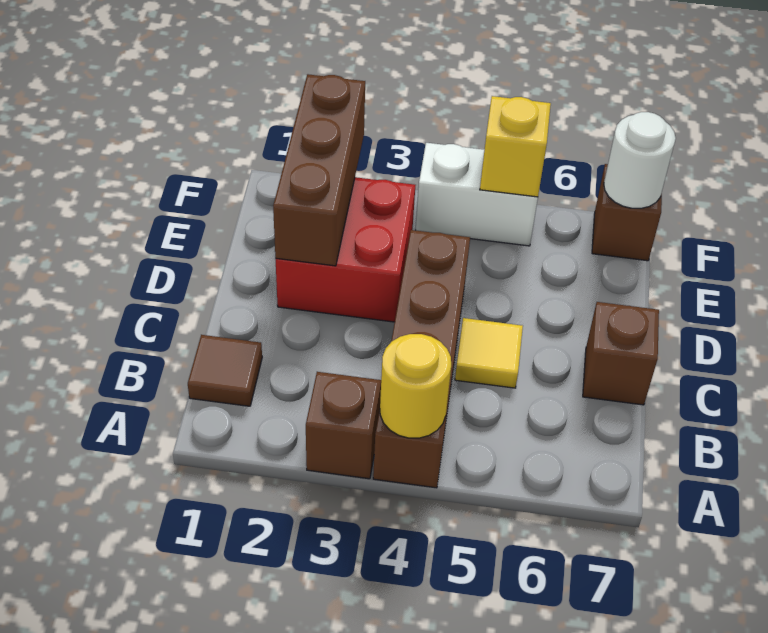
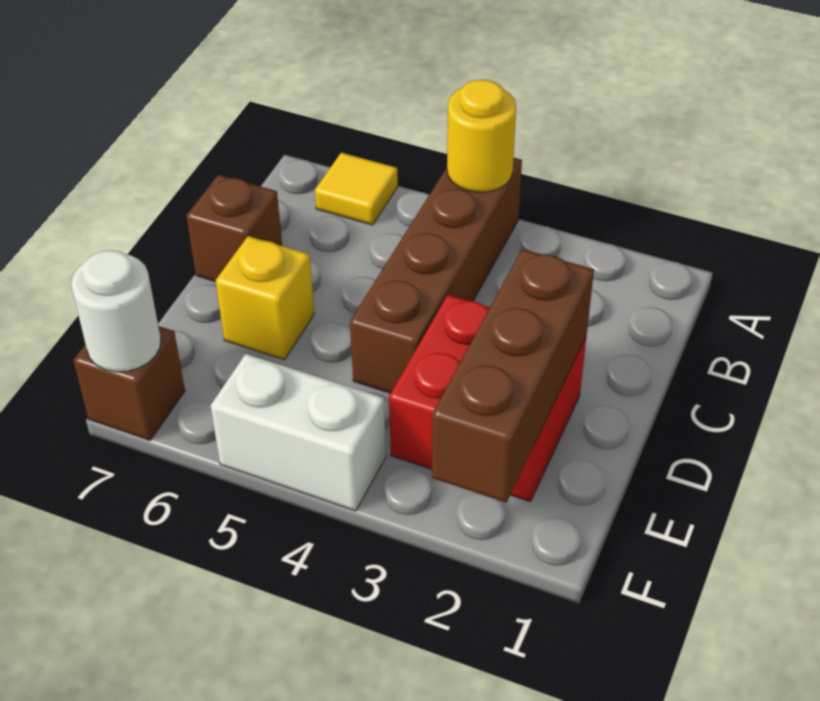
brown brick A3 level 1 -> none
brown tile B1 level 1 -> none
yellow tile C5 level 1 -> yellow tile A6 level 1
yellow brick F5 level 2 -> yellow brick D6 level 1

